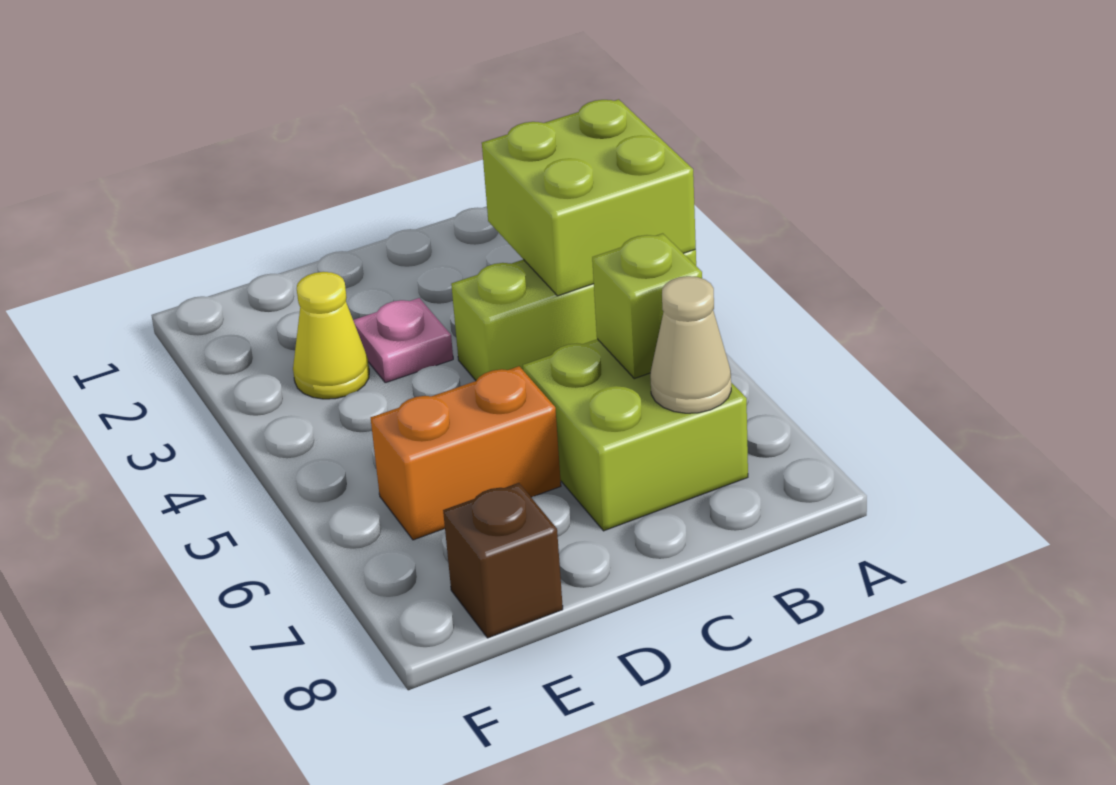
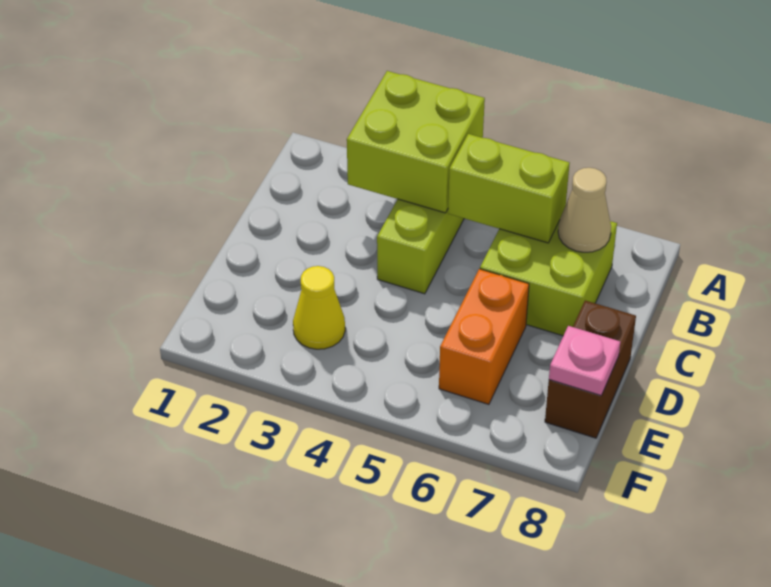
lime brick B6 level 2 -> lime brick B5:B6 level 2
pink plate D3 level 1 -> pink plate E8 level 2
brown brick E8 level 1 -> brown brick D8:E8 level 1

